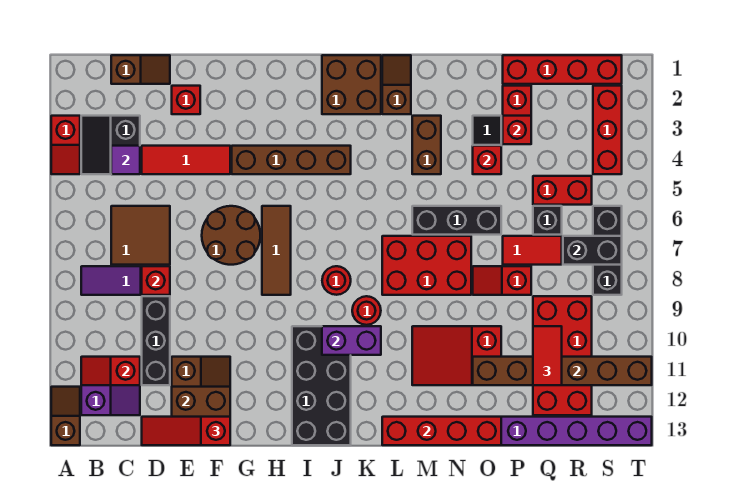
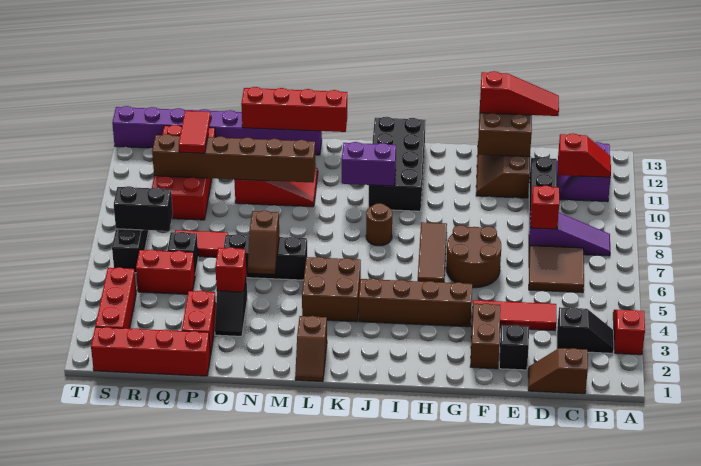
brown slope A12:A13 level 1 top 13 -> brown slope N5:N6 level 2 top 6
black slope B3:C4 level 1 top C -> black slope B3:C3 level 1 top C
purple tile C4 level 2 -> none
red brick E2 level 1 -> black brick E2 level 1
brown brick J1:K2 level 1 -> brown brick K4:L5 level 1
red round brick J8 level 1 -> brown round brick J8 level 1
red round brick K9 level 1 -> none
red brick L7:N8 level 1 -> none
brown brick M3:M4 level 1 -> brown brick F2:F3 level 1
red slope O8:P8 level 1 top P -> none
brown brick O11:T11 level 2 -> brown brick M10:R10 level 2
red brick P3 level 2 -> none

